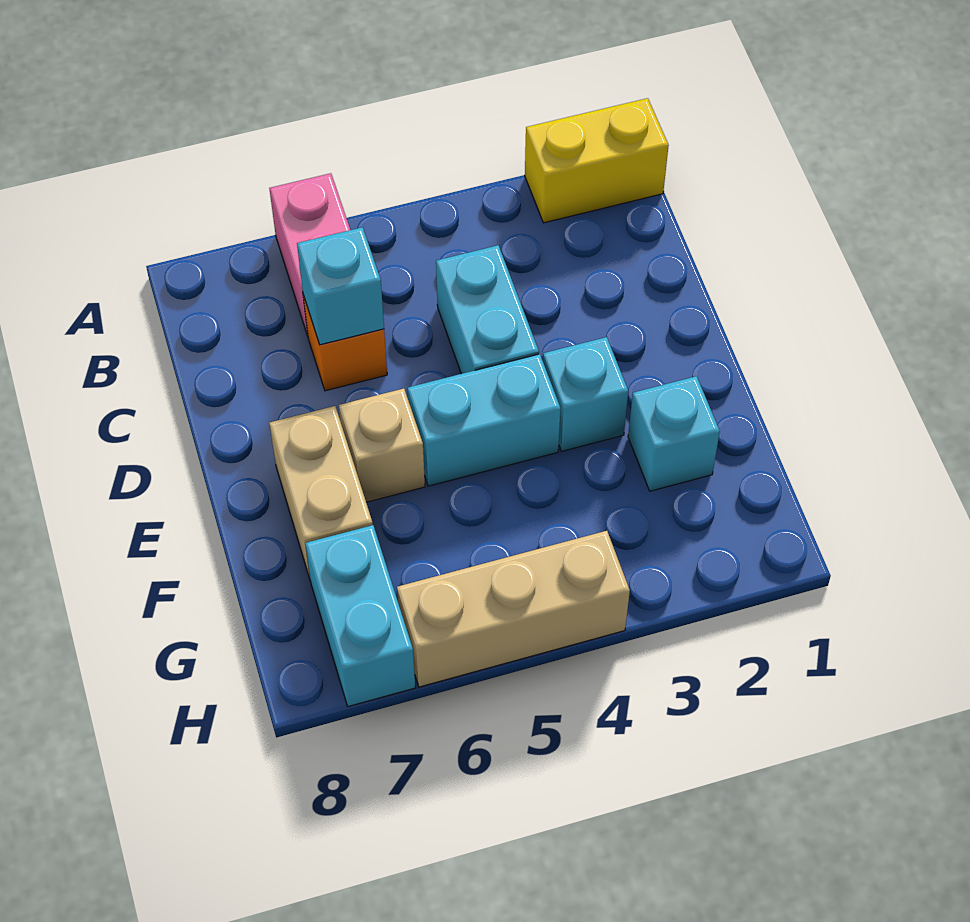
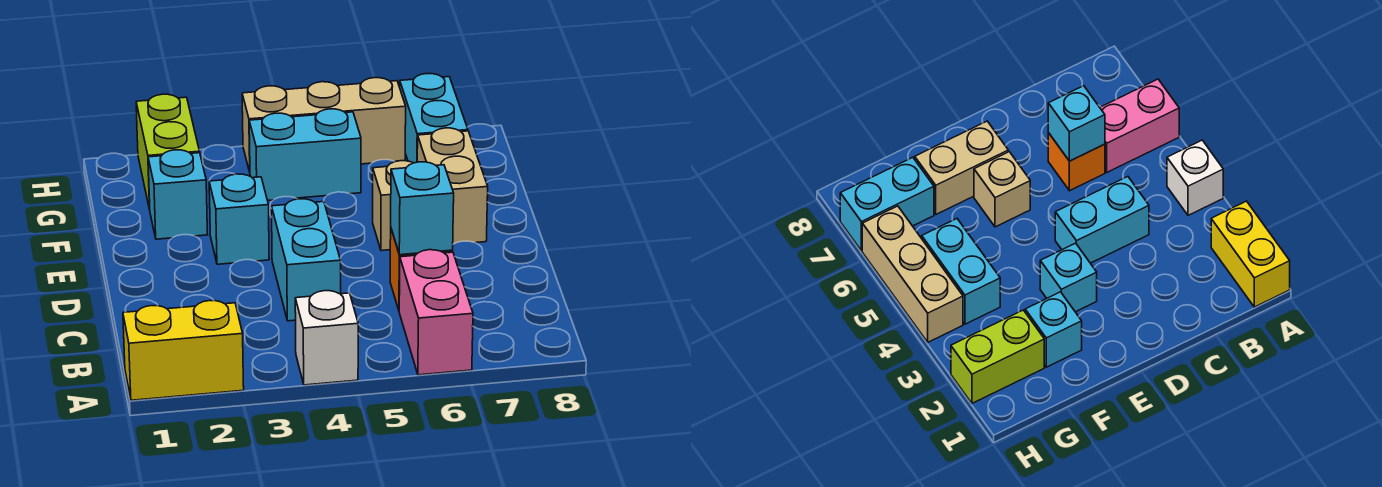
none -> white brick A4 level 1
cyan brick E4:E5 level 1 -> cyan brick G4:G5 level 1
none -> lime brick G2:H2 level 1

